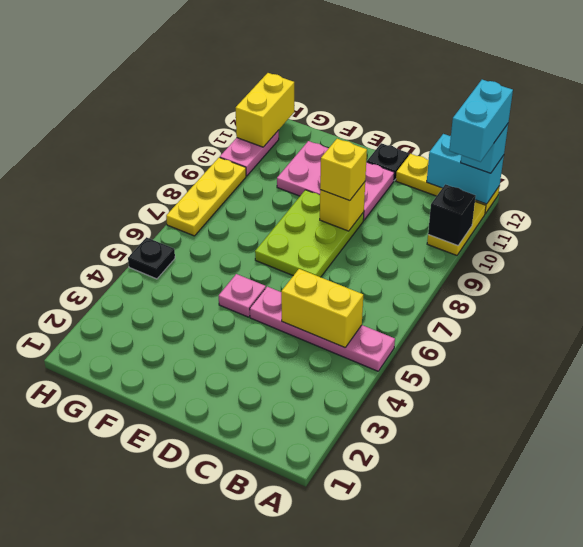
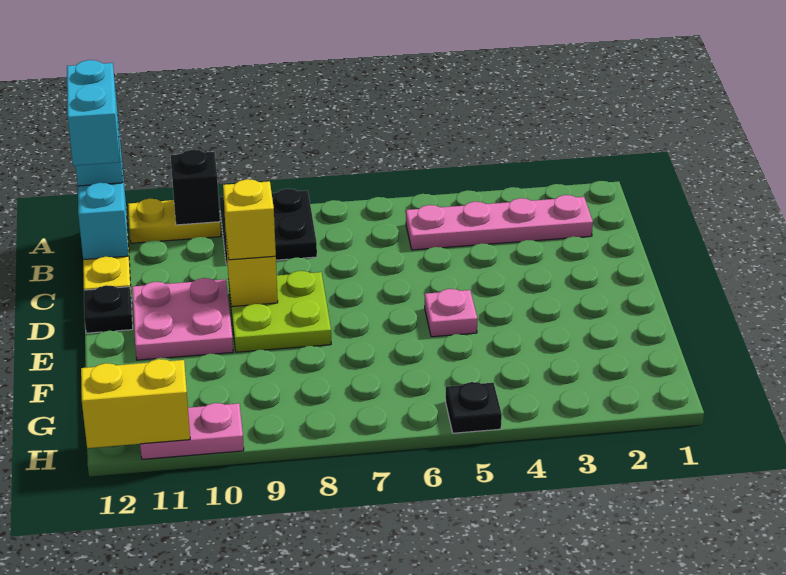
pink plate A5:D5 level 1 -> pink plate B2:B5 level 1
none -> black plate A8:B9 level 1
cyan brick A11:A12 level 4 -> cyan brick A12:B12 level 4
yellow brick B5:C5 level 2 -> none
lime plate D7:E9 level 1 -> lime plate D8:E9 level 1
pink plate D10:F11 level 1 -> pink plate D10:E11 level 1
yellow plate H7:H9 level 1 -> none

